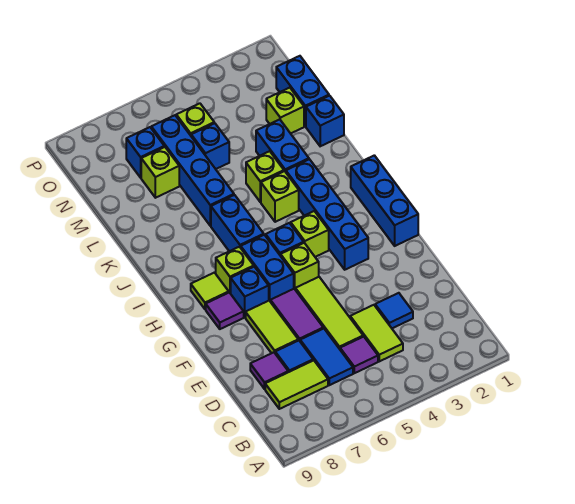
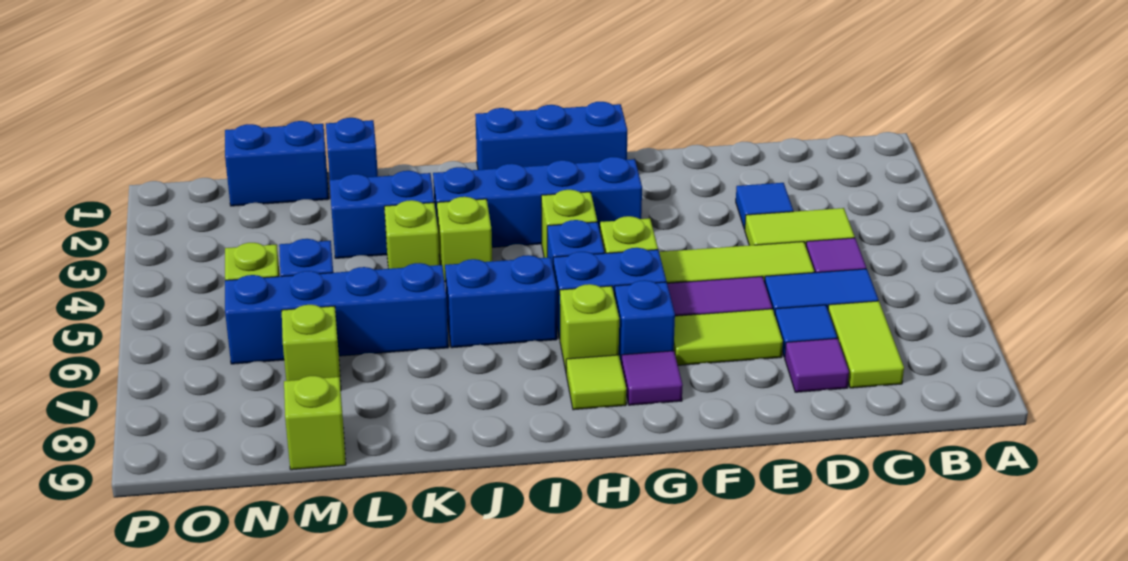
lime brick M2 level 1 -> lime brick M9 level 1
blue brick N7 level 1 -> none

